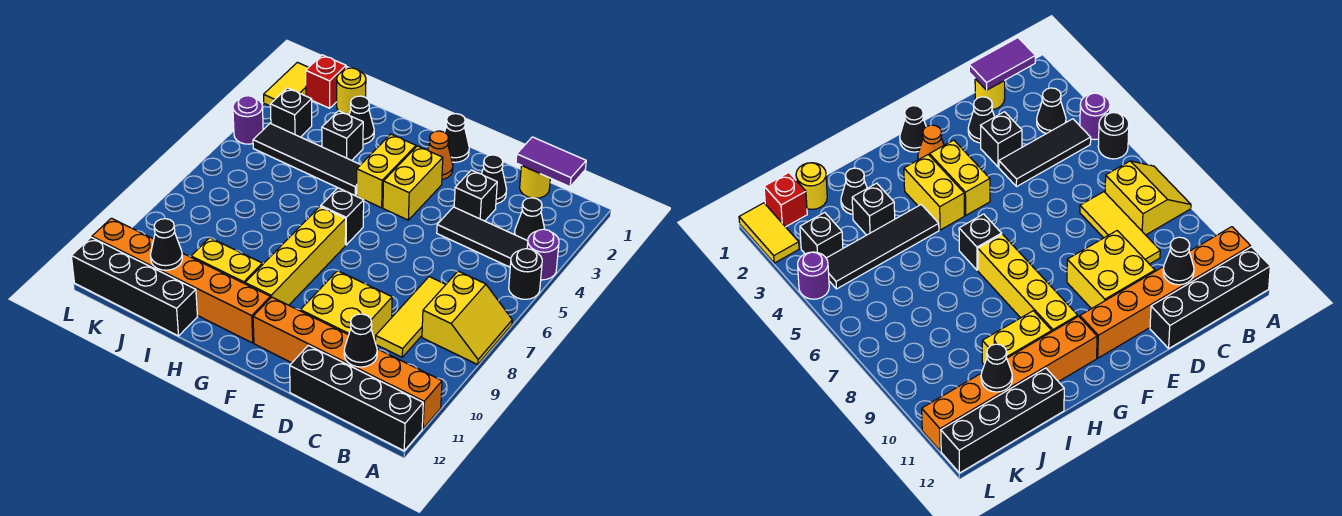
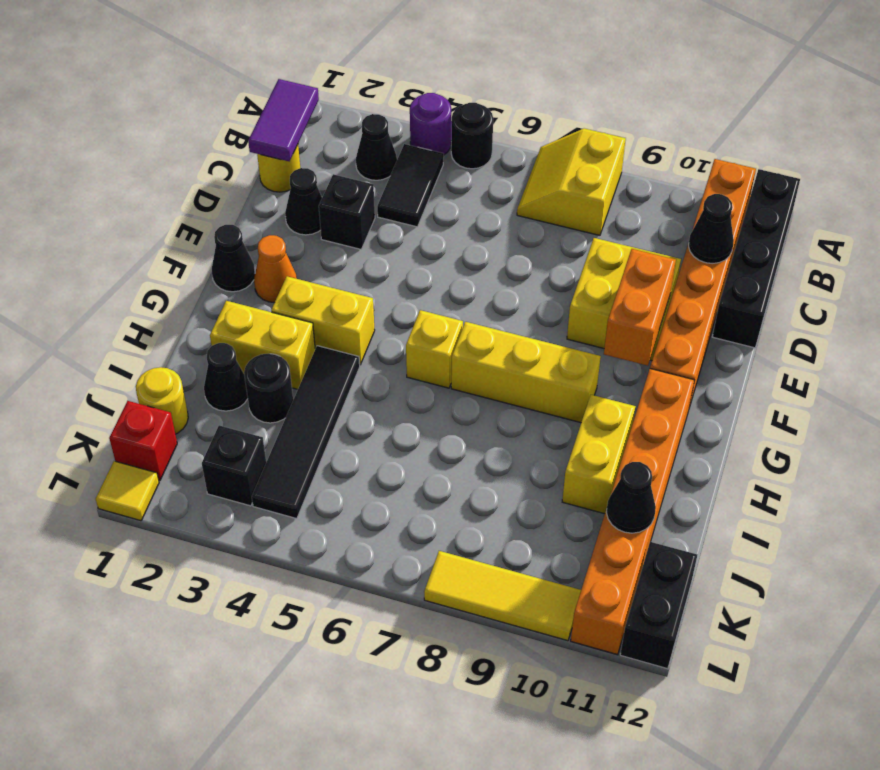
yellow slope A7:B8 level 1 top B -> yellow slope A7:B8 level 1 top 8
black tile B4:D4 level 1 -> black tile B4:C4 level 1
yellow tile C7:C9 level 1 -> yellow tile L8:L10 level 1
none -> orange brick E10:F10 level 2
yellow brick F3:F4 level 1 -> yellow brick H2:H3 level 1
black brick G6 level 1 -> yellow brick G6 level 1
yellow brick G7:G10 level 1 -> yellow brick G7:G9 level 1
black brick I3 level 1 -> black round brick I3 level 1
black brick I12:L12 level 1 -> black brick K12:L12 level 1
yellow tile L1:L2 level 1 -> yellow tile L1 level 1
purple round brick L4 level 1 -> none

